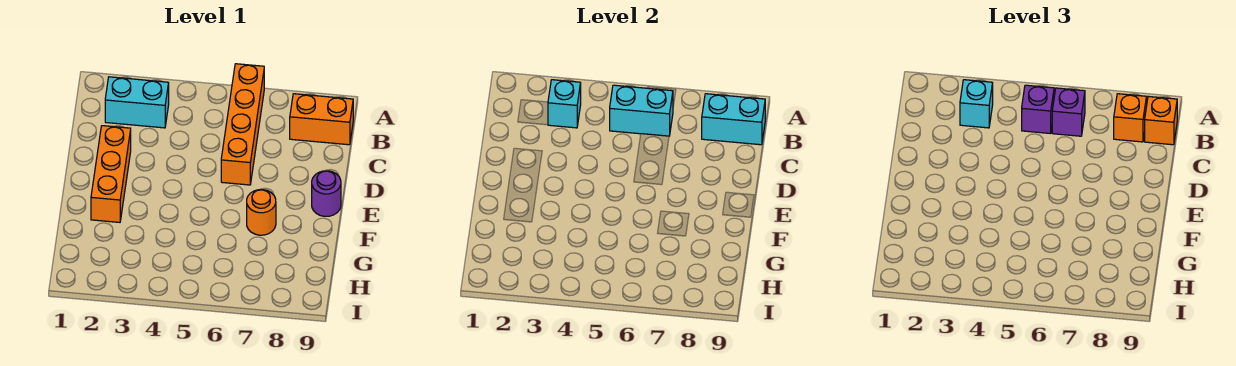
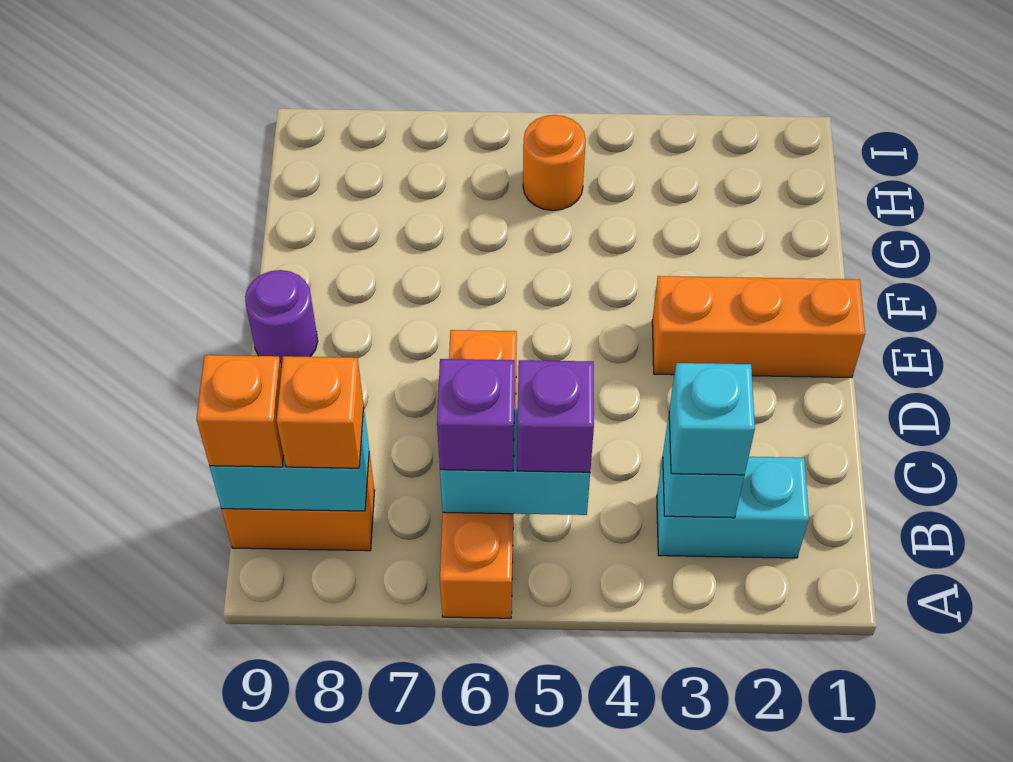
orange brick D2:F2 level 1 -> orange brick E1:E3 level 1
orange round brick F7 level 1 -> orange round brick H5 level 1

